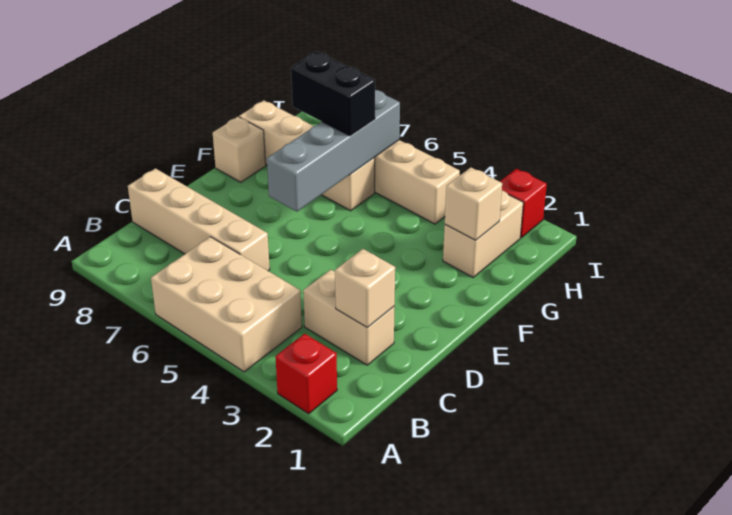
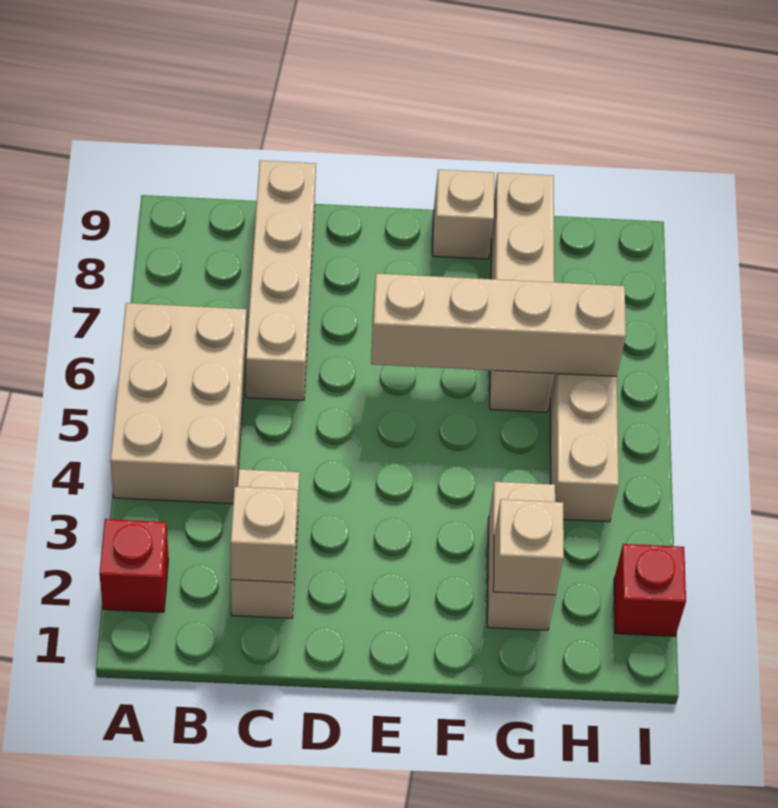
grey brick E6:H6 level 2 -> tan brick E6:H6 level 2
tan brick G2:H2 level 1 -> tan brick G2:G3 level 1
black brick G6:G7 level 3 -> none

